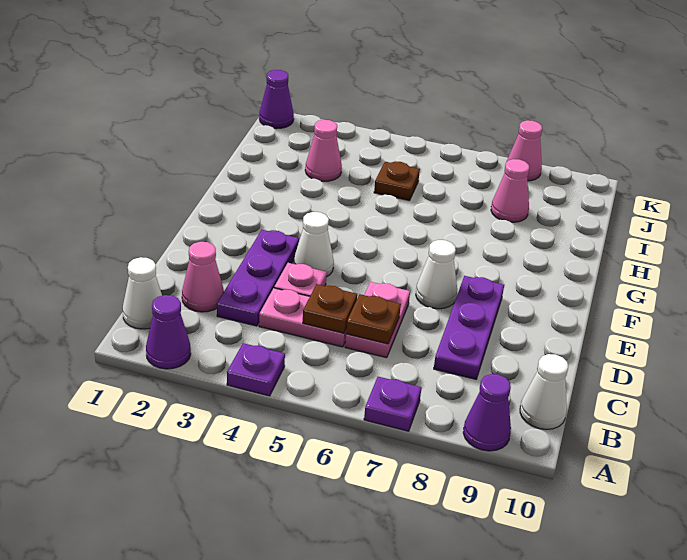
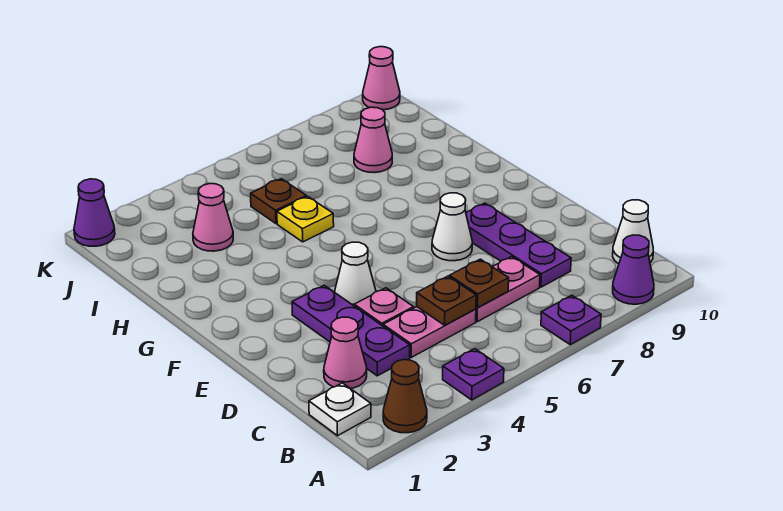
purple cone A2 level 1 -> brown cone A2 level 1
white cone B1 level 1 -> white plate B1 level 1
pink plate C6:D6 level 1 -> pink plate C6:C7 level 1
none -> yellow plate H5 level 1
pink cone K8 level 1 -> pink cone K10 level 1

